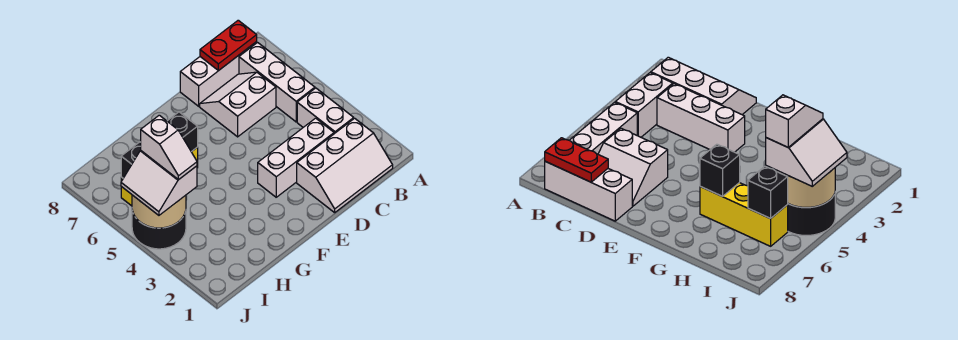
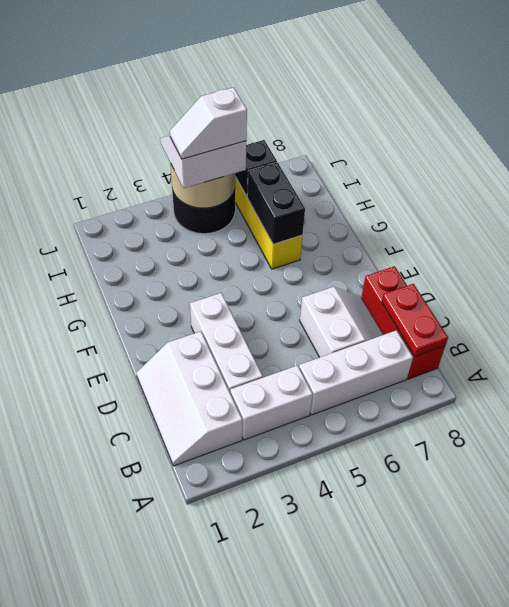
white brick B8:D8 level 1 -> red brick B8:D8 level 1
black brick G6 level 2 -> black brick G6:H6 level 2

